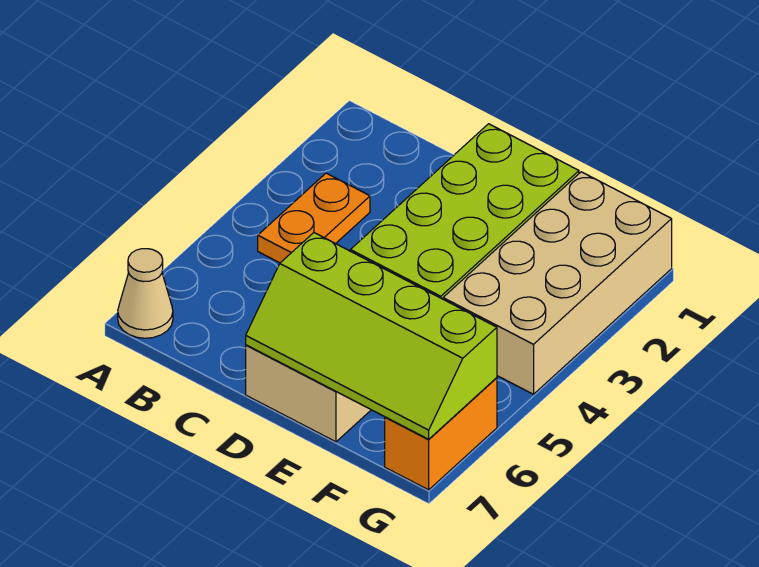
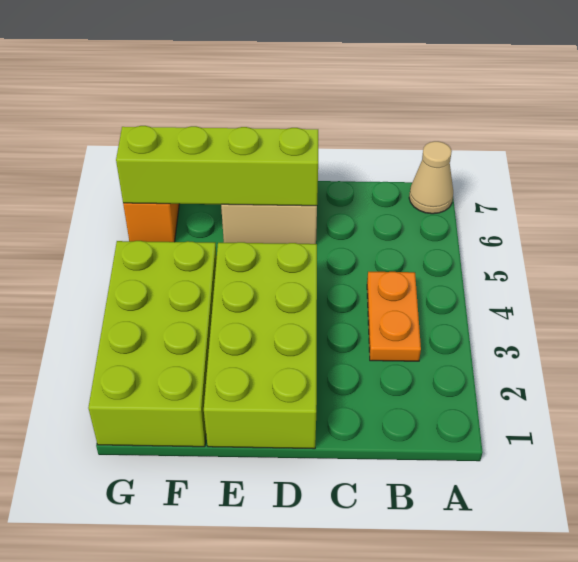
tan brick F1:G4 level 1 -> lime brick F1:G4 level 1

